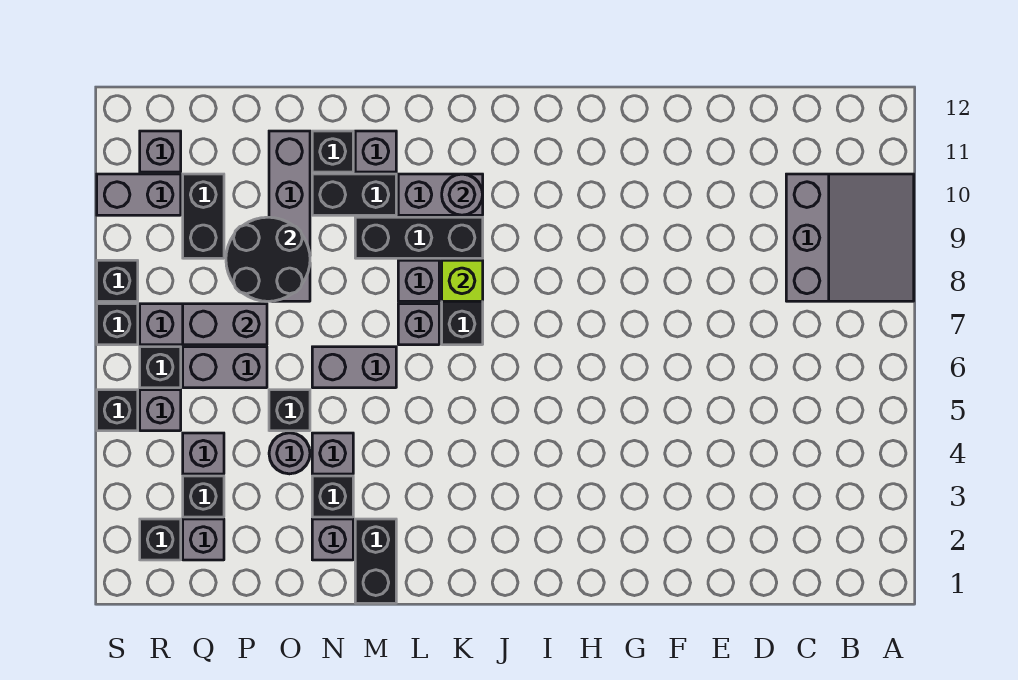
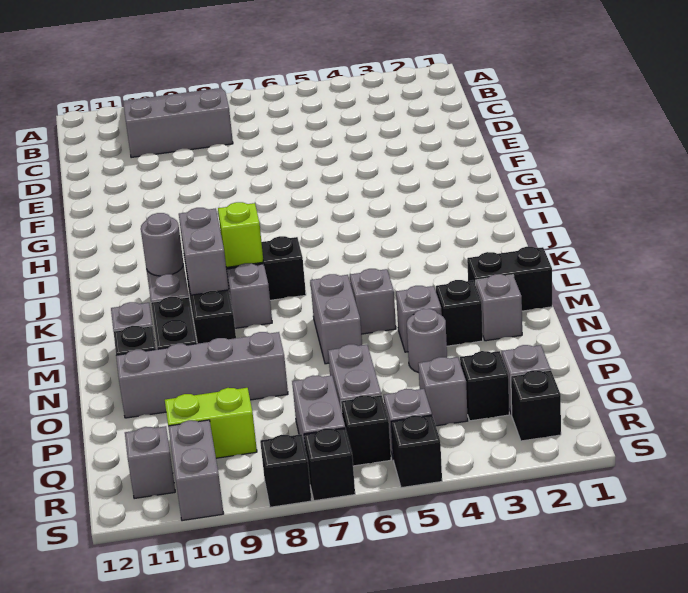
grey brick L7 level 1 -> grey brick M5 level 1
black brick O5 level 1 -> none
black round brick O8:P9 level 2 -> none
grey brick P7:Q7 level 2 -> grey brick K9:L9 level 2
black brick Q9:Q10 level 1 -> lime brick Q9:Q10 level 1

